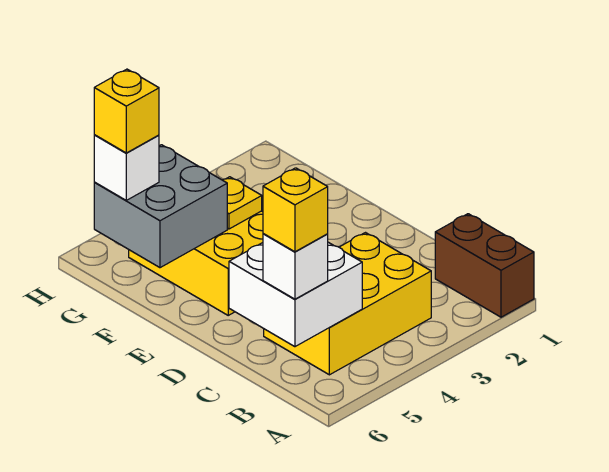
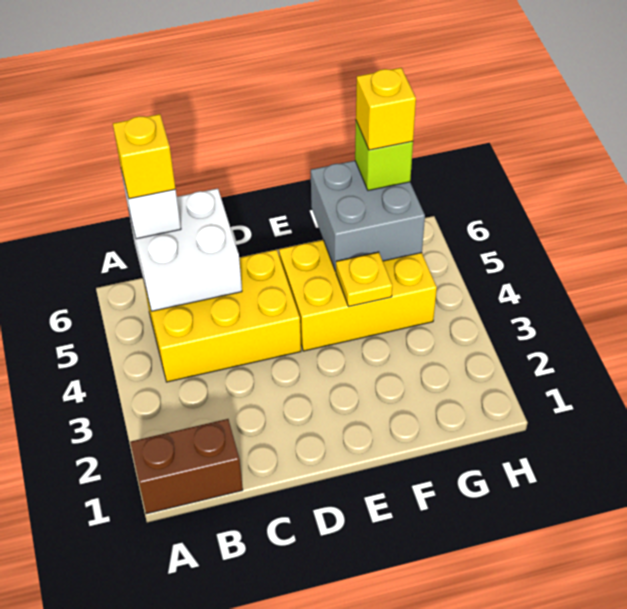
yellow brick B3:C5 level 1 -> yellow brick B4:D5 level 1
white brick G6 level 3 -> lime brick G6 level 3

